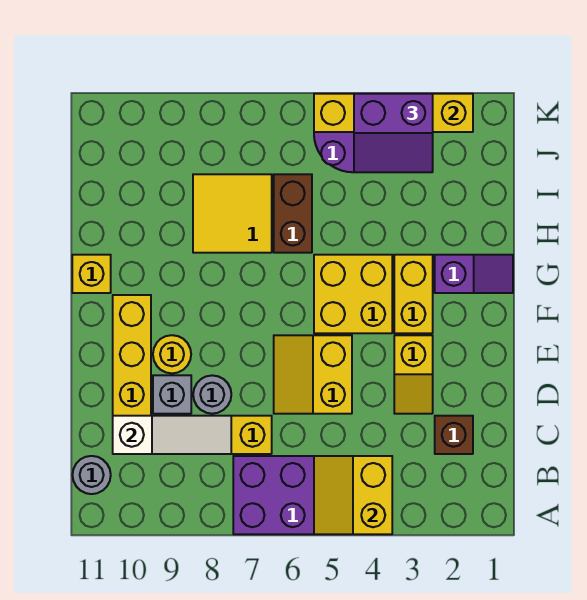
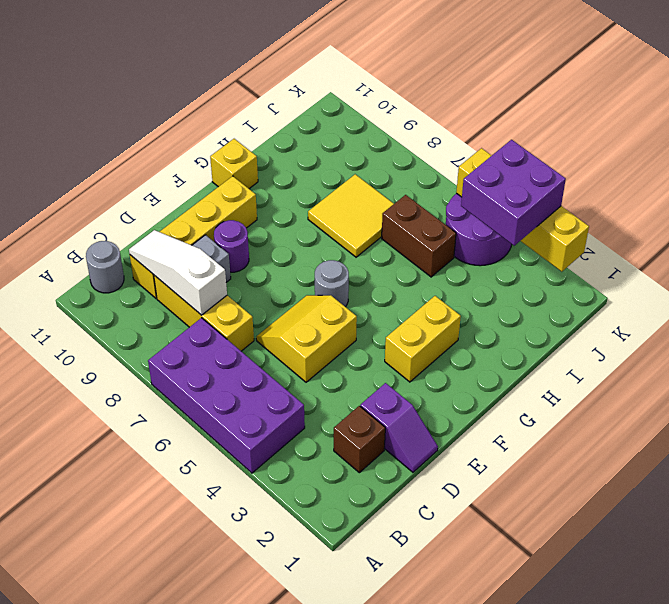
yellow slope A4:B5 level 2 top 4 -> none
white slope C8:C10 level 2 top 10 -> white slope C8:C10 level 2 top 8
yellow slope D3:E3 level 1 top E -> none
grey round brick D8 level 1 -> grey round brick F6 level 1
yellow round brick E9 level 1 -> purple round brick E9 level 1
yellow brick F4:G5 level 1 -> none
purple slope G1:G2 level 1 top 2 -> purple slope D1:D2 level 1 top 2
brown brick H6:I6 level 1 -> brown brick I5:I6 level 1
purple slope J3:K4 level 3 top K -> purple brick J3:K4 level 3

